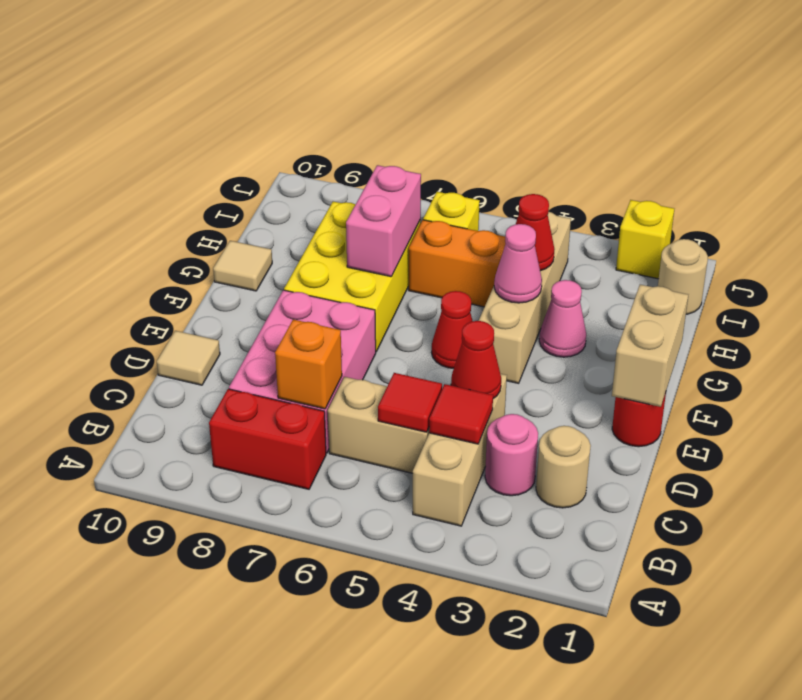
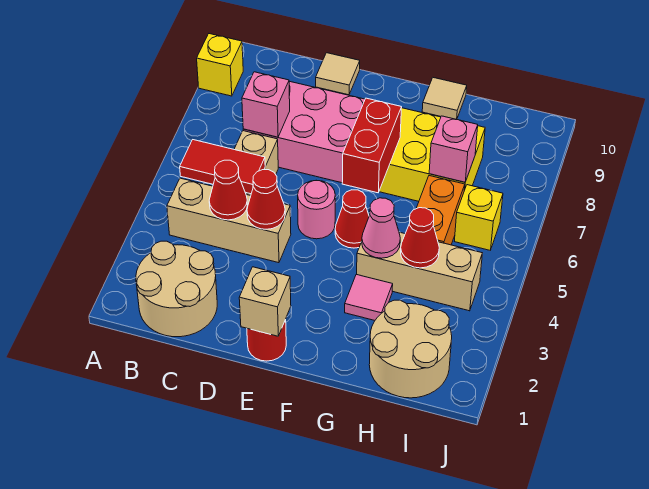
red brick B7:B8 level 1 -> red brick F6:F7 level 2
tan round brick C2 level 1 -> tan round brick B1:C2 level 1
pink round brick C3 level 1 -> pink round brick E5 level 1
red tile C4 level 2 -> red cone C4 level 2
red tile C5 level 2 -> red tile B5:C5 level 2
orange brick C7 level 2 -> pink brick C7 level 2
tan brick E1:F1 level 2 -> tan brick E1 level 2
tan brick F4:I4 level 1 -> tan brick G4:I4 level 1
pink cone G3 level 1 -> pink tile G3 level 1
pink brick G7:H7 level 2 -> pink brick H7 level 2
tan round brick I1 level 1 -> tan round brick H1:I2 level 1
yellow brick J2 level 1 -> yellow brick A9 level 1

